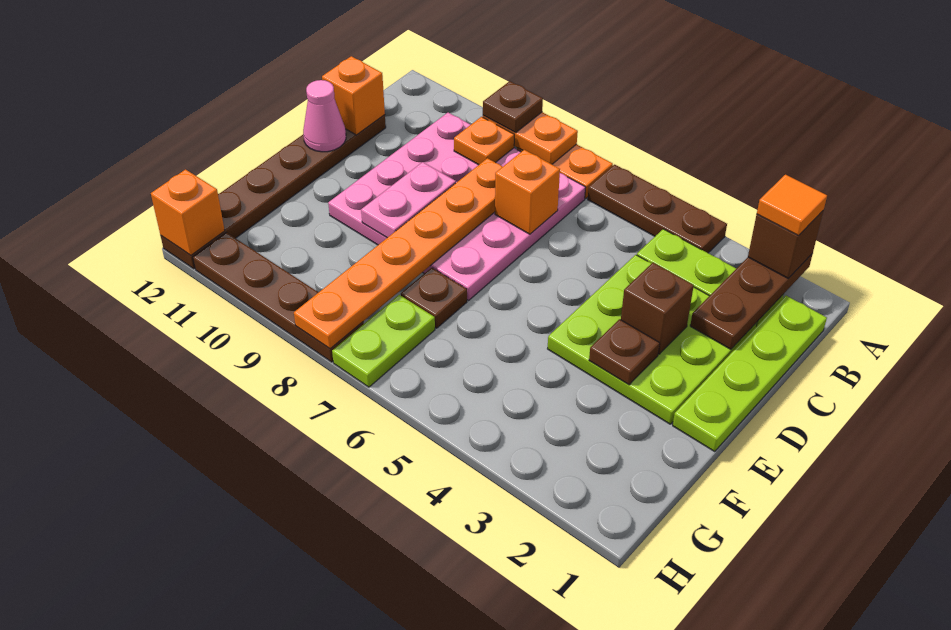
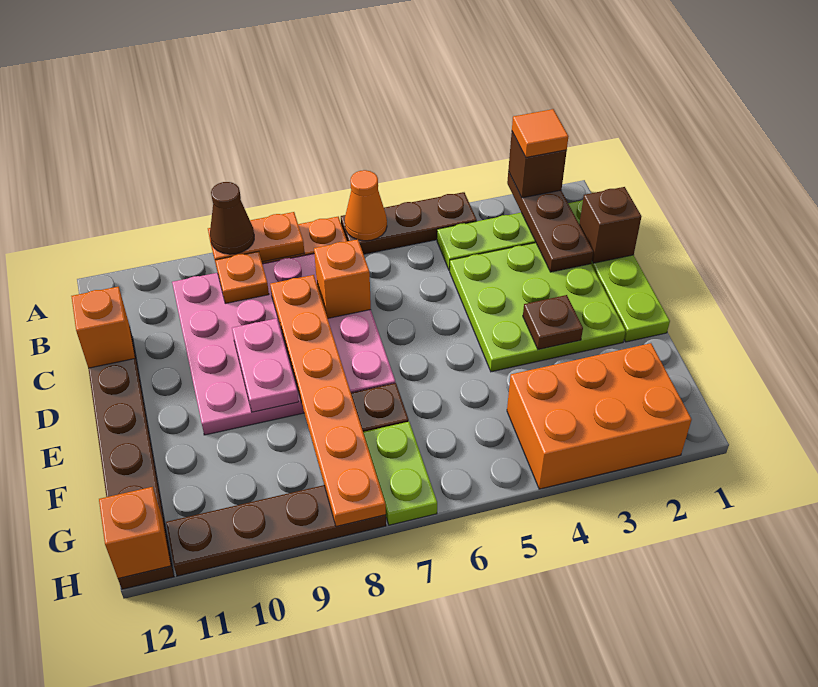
none -> orange cone A6 level 2
brown plate A9 level 3 -> brown cone A9 level 3
brown brick D3 level 2 -> brown brick C1 level 2
pink cone D12 level 2 -> none
none -> orange brick G2:H4 level 1

